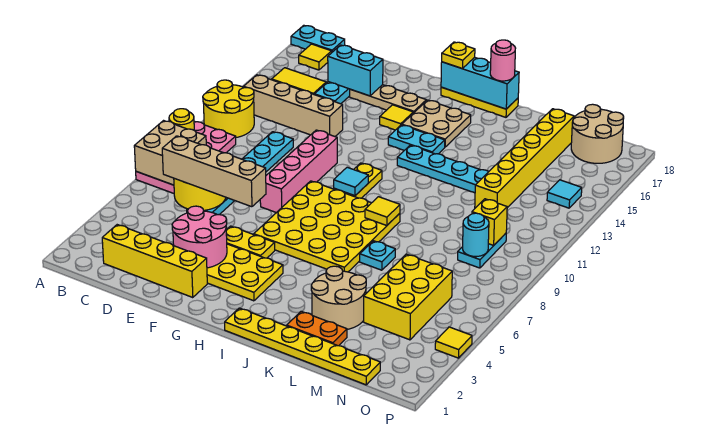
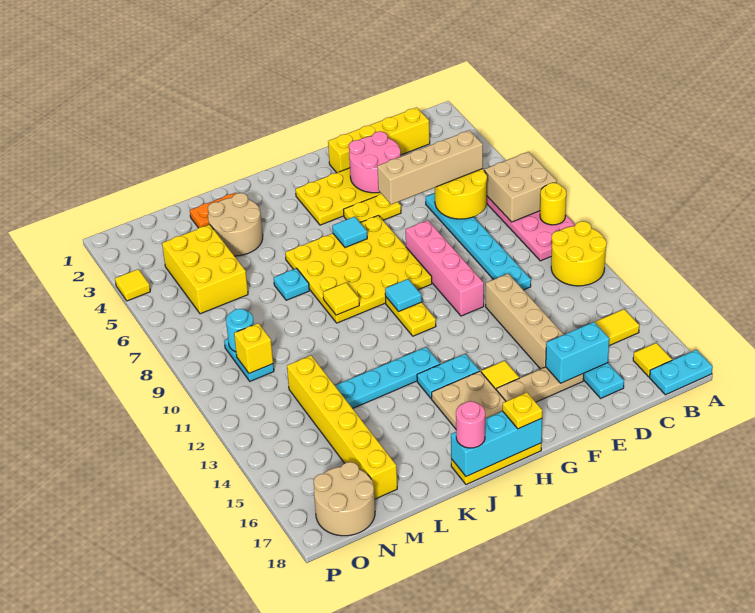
tan brick B13:E13 level 1 -> tan brick E12:E15 level 1
yellow plate I1:N1 level 1 -> none
cyan tile O14 level 1 -> cyan tile H6 level 2

